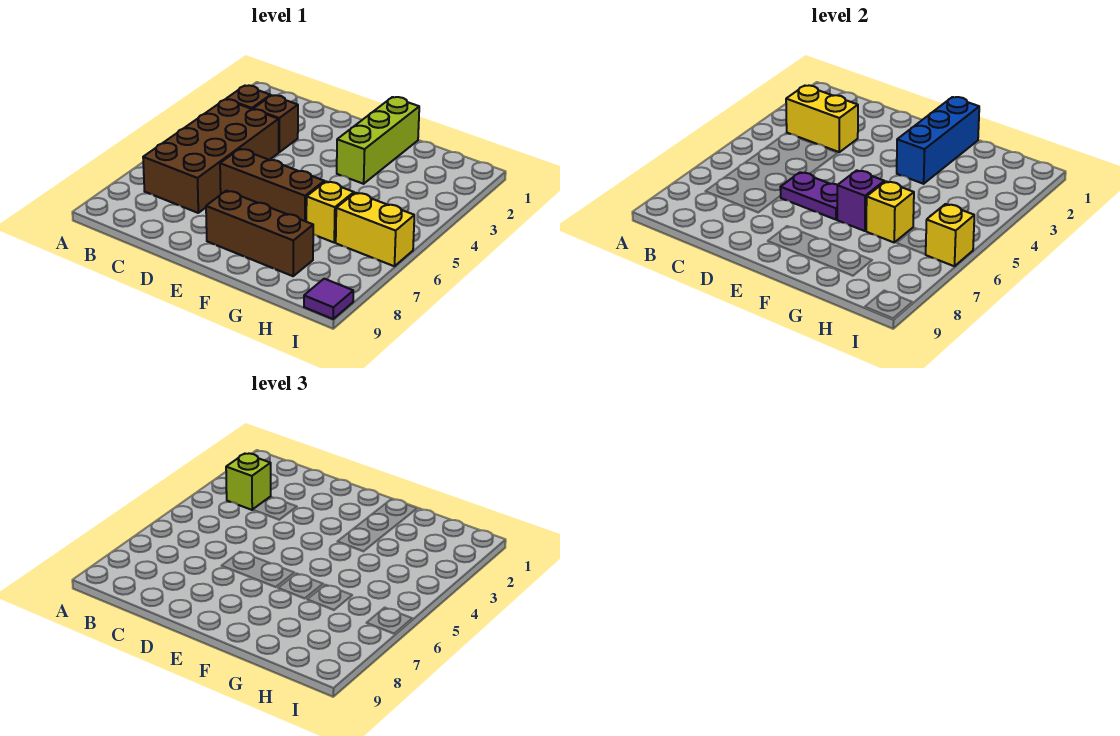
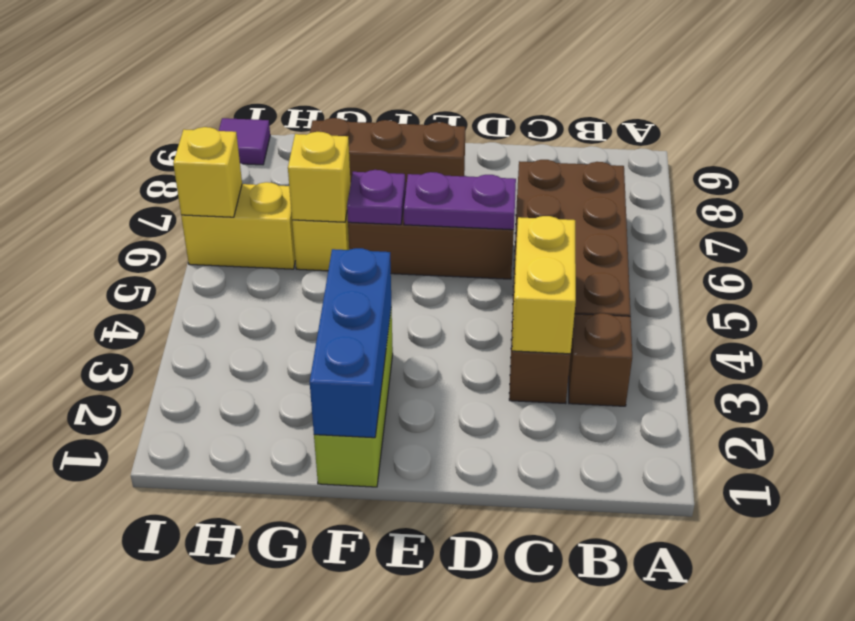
yellow brick B3:C3 level 2 -> yellow brick C3:C4 level 2
lime brick B3 level 3 -> none
purple brick F6 level 2 -> purple plate F6 level 2

